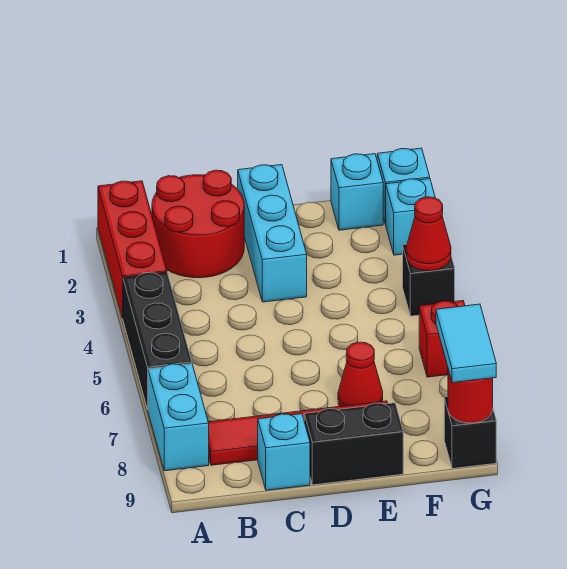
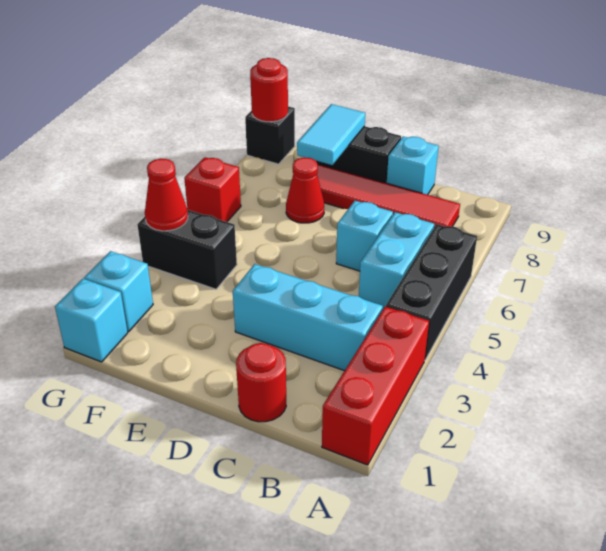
cyan brick A7:A8 level 1 -> cyan brick B5:B6 level 1
red round brick B1:C2 level 1 -> red round brick C1 level 1
cyan brick D1:D3 level 1 -> cyan brick B3:D3 level 1
cyan brick F1 level 1 -> cyan brick C6 level 1
black brick G4 level 1 -> black brick F4:G4 level 1
cyan tile G8:G9 level 3 -> cyan tile E8:E9 level 2

